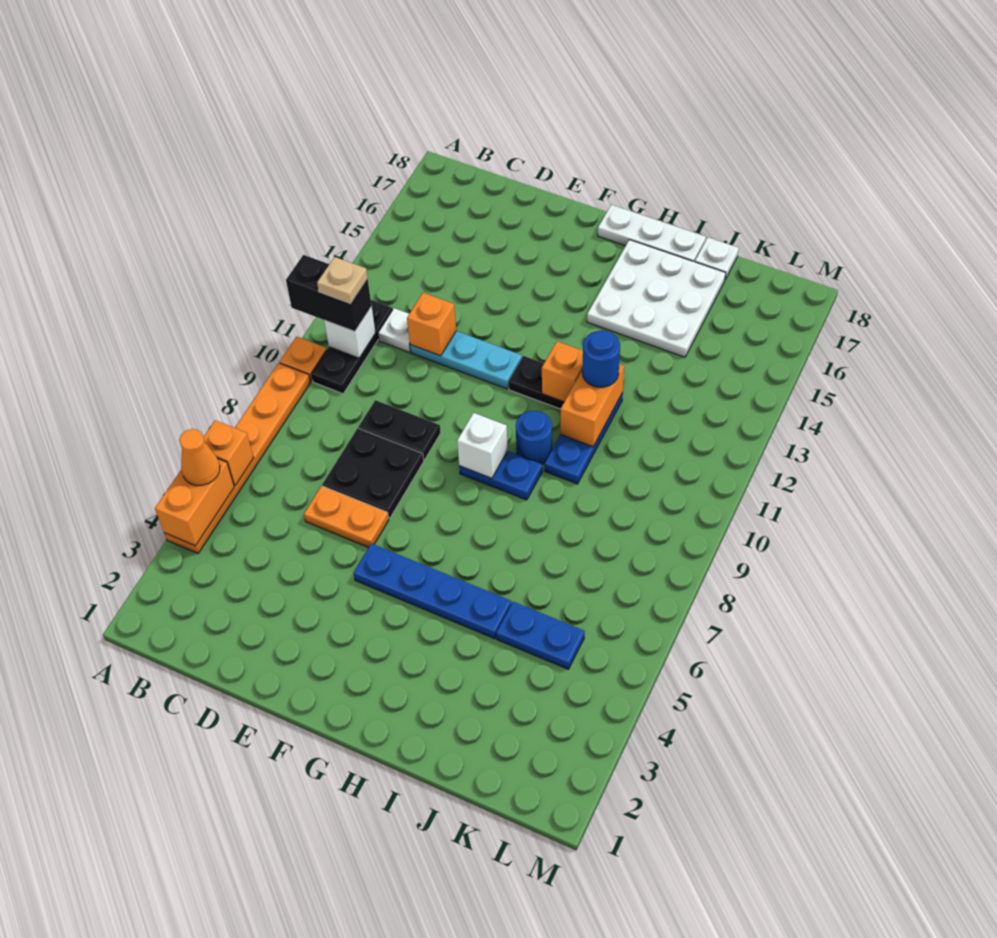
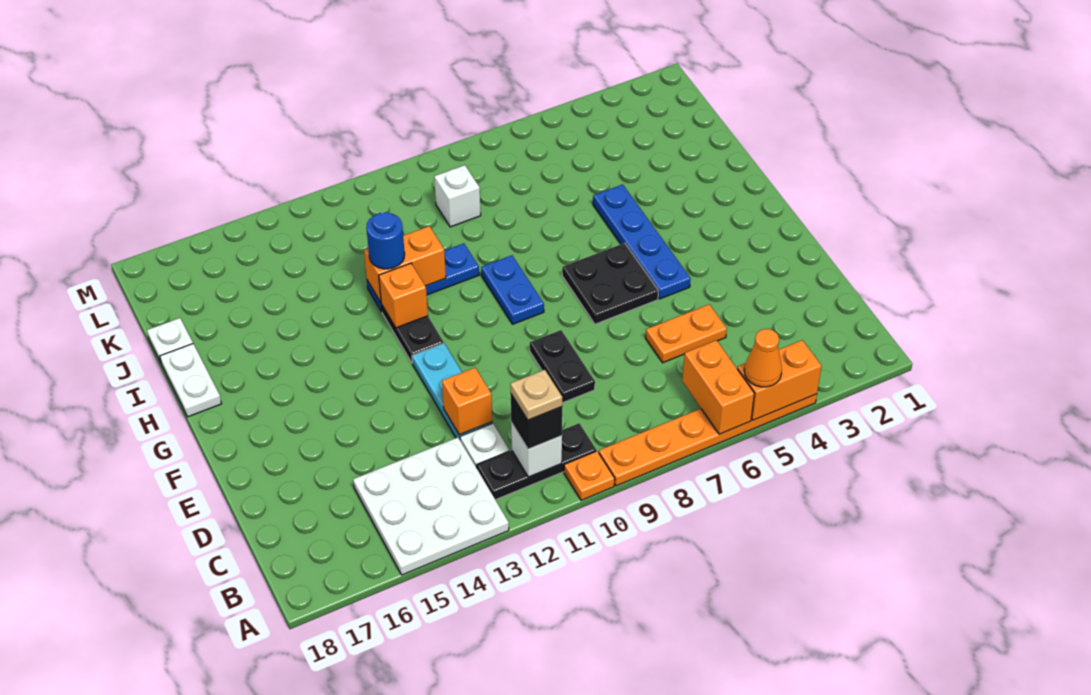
orange brick A6 level 2 -> orange brick A6:B6 level 2
black brick A11:B11 level 3 -> black brick B11 level 3
orange plate D6:E6 level 1 -> orange plate D5:D6 level 1
black plate D7:E8 level 1 -> black plate F6:G7 level 1
white brick G9 level 2 -> white brick K9 level 1
white plate G18:I18 level 1 -> white plate H18:I18 level 1
blue round brick H10 level 1 -> none
white plate H15:J17 level 1 -> white plate A13:C15 level 1
blue plate J5:K5 level 1 -> none

